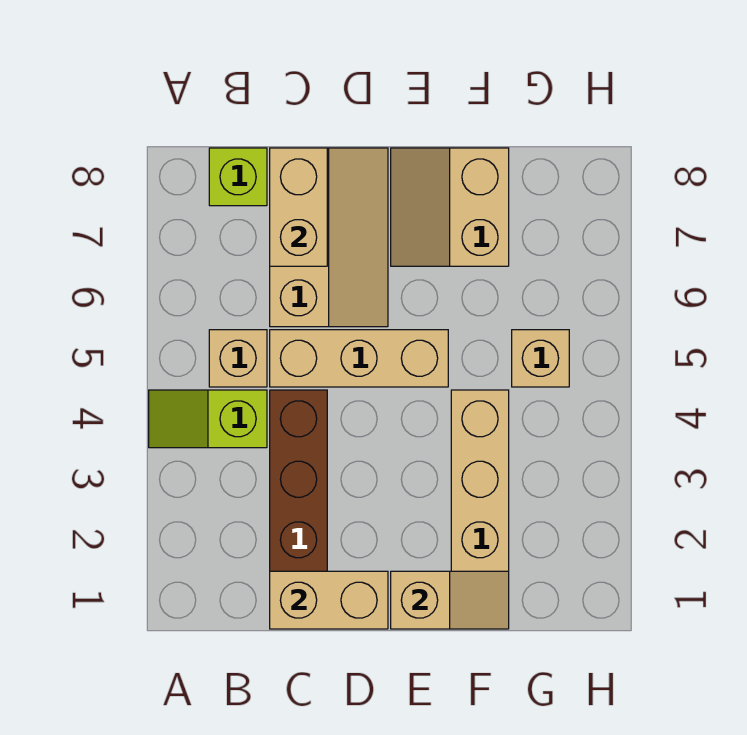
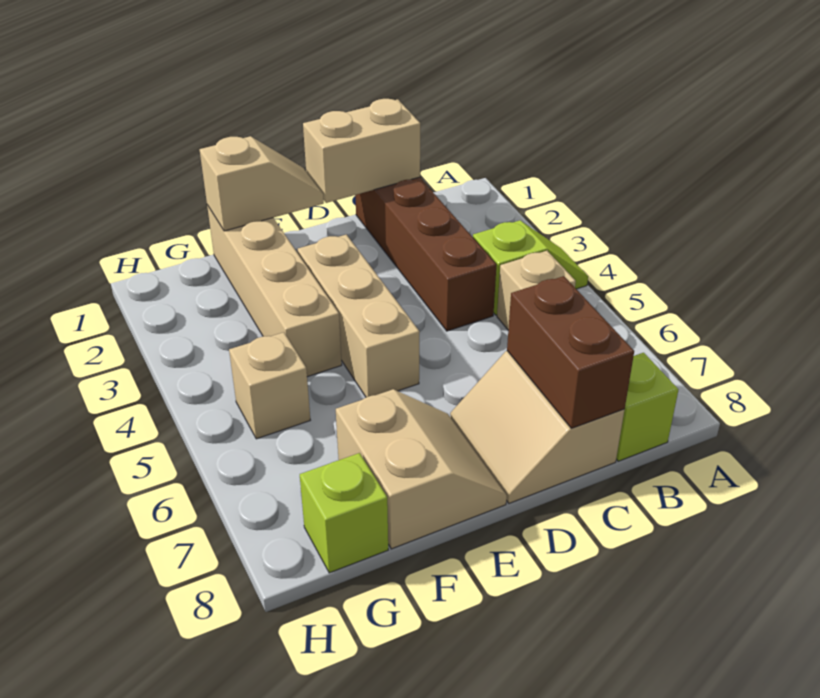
tan brick C5:E5 level 1 -> tan brick E3:E5 level 1
tan slope C6:D8 level 1 top C -> tan slope C7:D8 level 1 top C
tan brick C7:C8 level 2 -> brown brick C7:C8 level 2
tan slope E1:F1 level 2 top E -> tan slope E1:F1 level 2 top F
none -> lime brick G8 level 1

